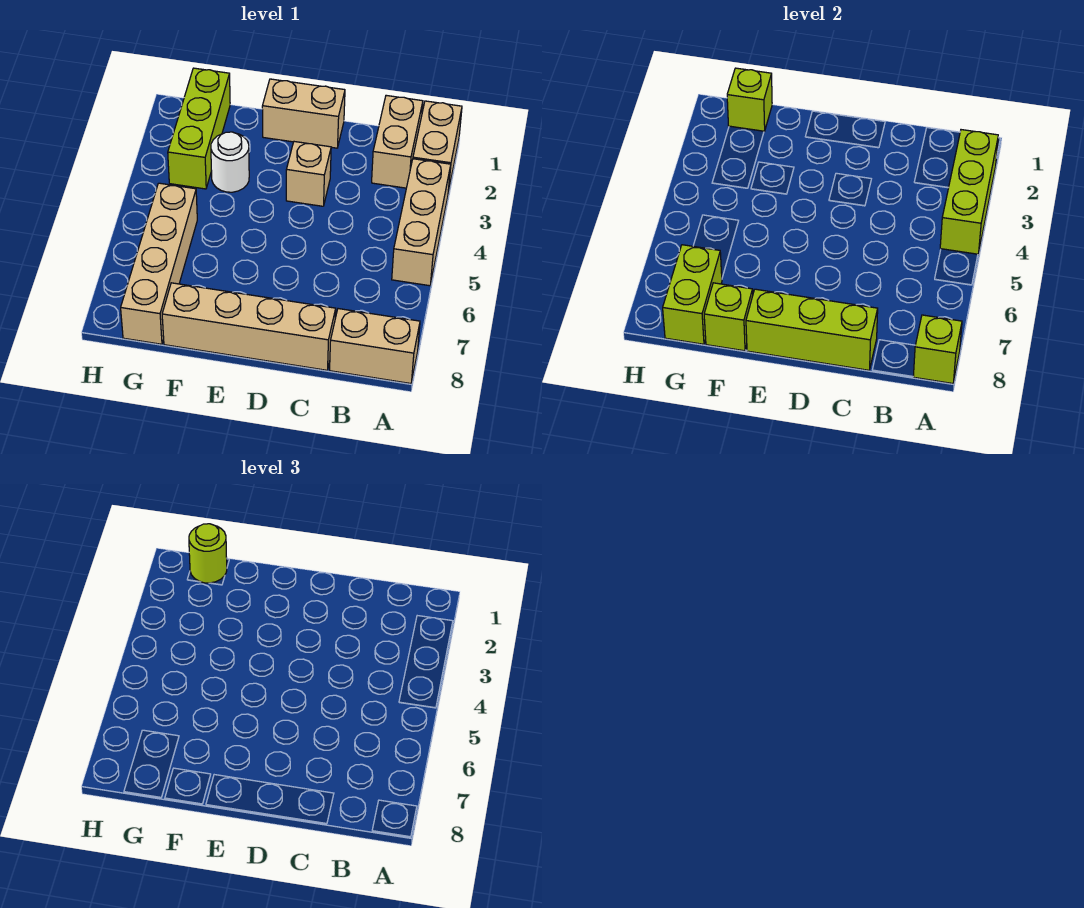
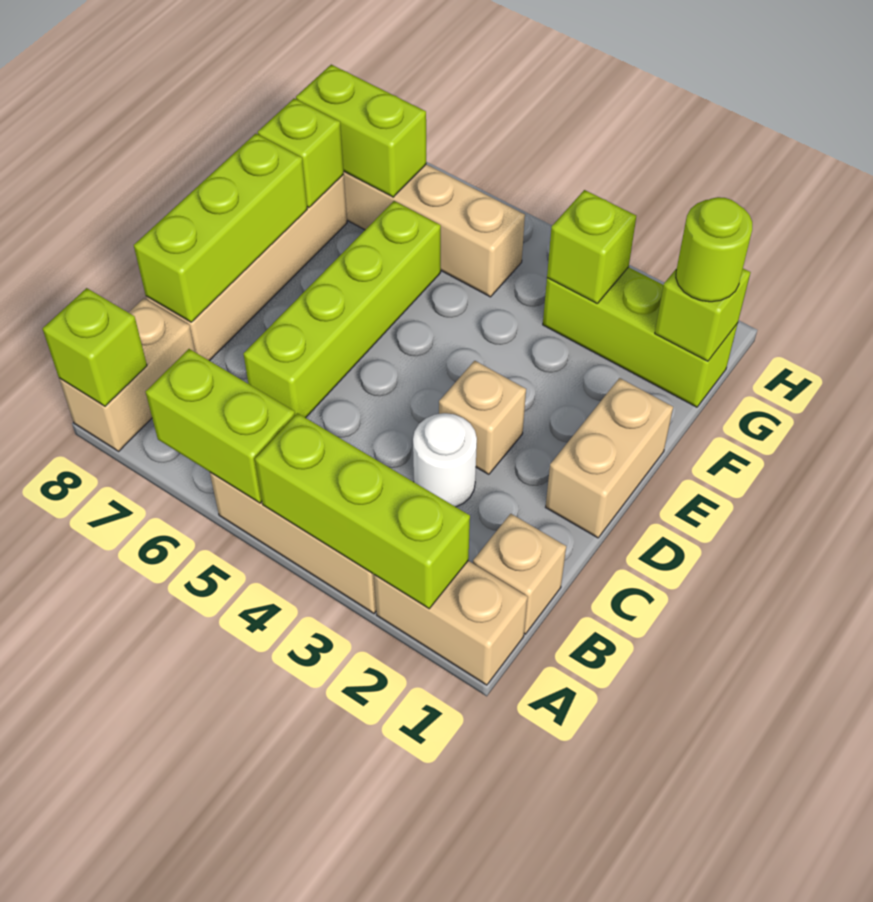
none -> lime brick A5:A6 level 2
tan brick B1:B2 level 1 -> tan brick B1 level 1
none -> lime brick C6:F6 level 1
white round brick F3 level 1 -> white round brick C3 level 1
none -> lime brick G3 level 2

